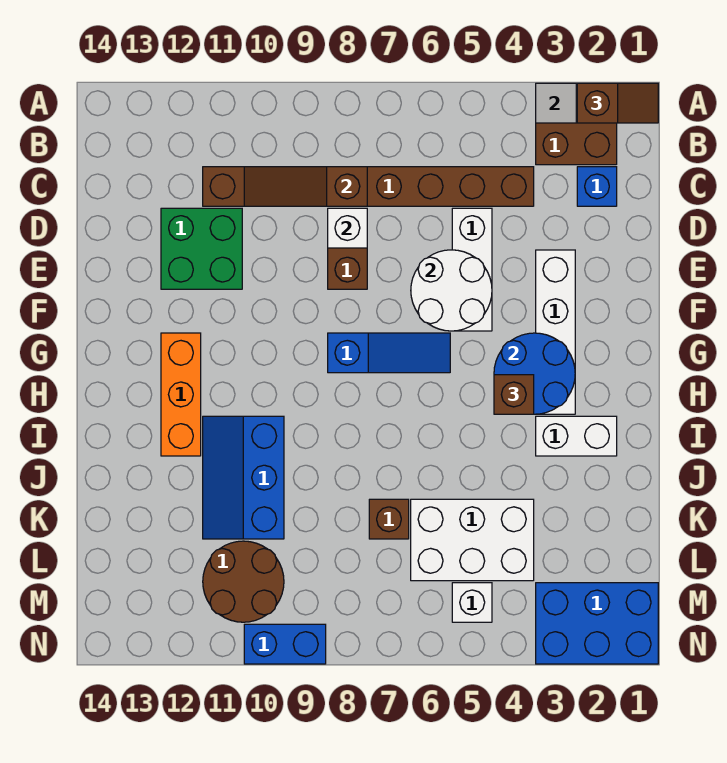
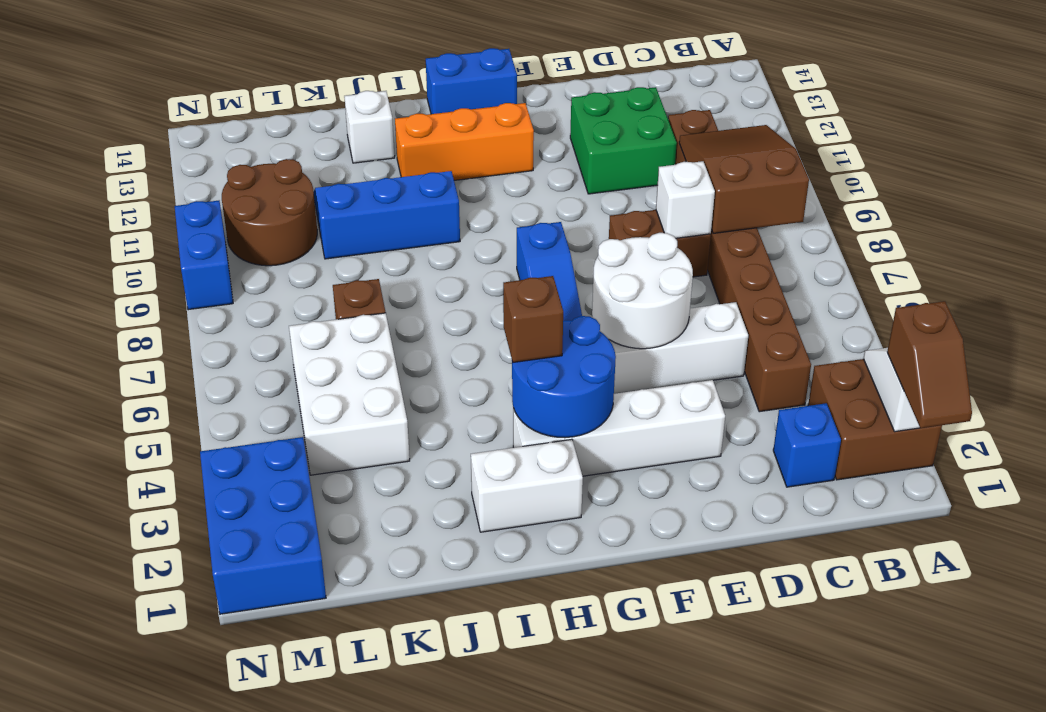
brown slope C8:C10 level 2 top 8 -> brown slope B8:C10 level 2 top 8
none -> blue brick G14:H14 level 1
white brick I2:I3 level 1 -> white brick H2:I2 level 1
white brick M5 level 1 -> white brick J13 level 1

